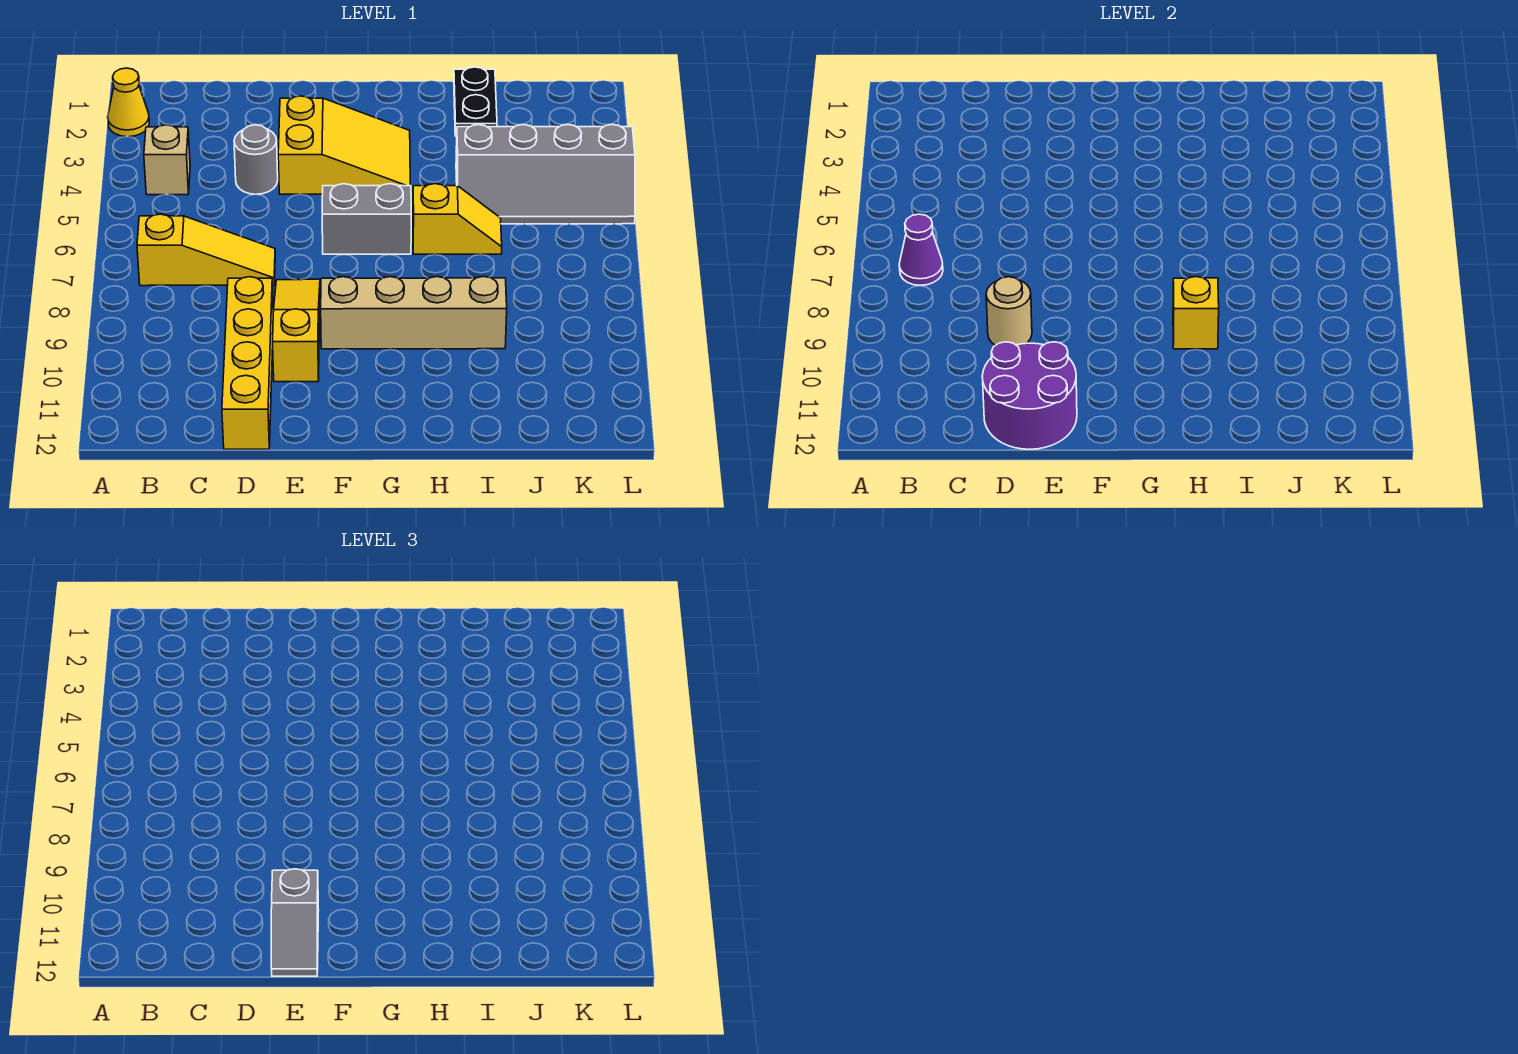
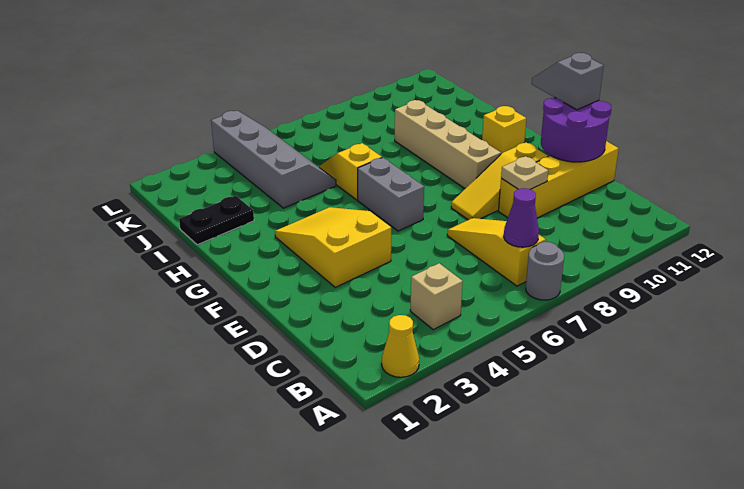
grey round brick D4 level 1 -> grey round brick A7 level 1
tan round brick D9 level 2 -> tan plate D9 level 2
grey slope E11:E12 level 3 top 11 -> grey slope E12:F12 level 3 top E
yellow brick H9 level 2 -> yellow brick G11 level 1

